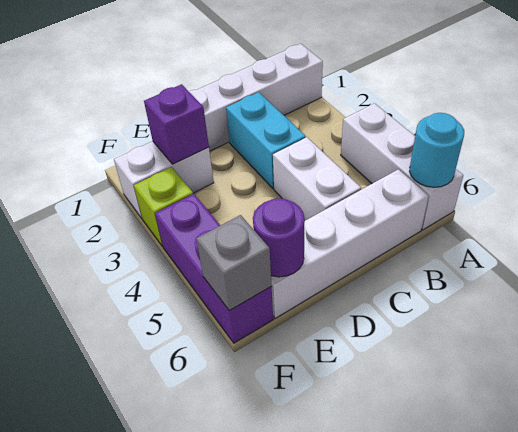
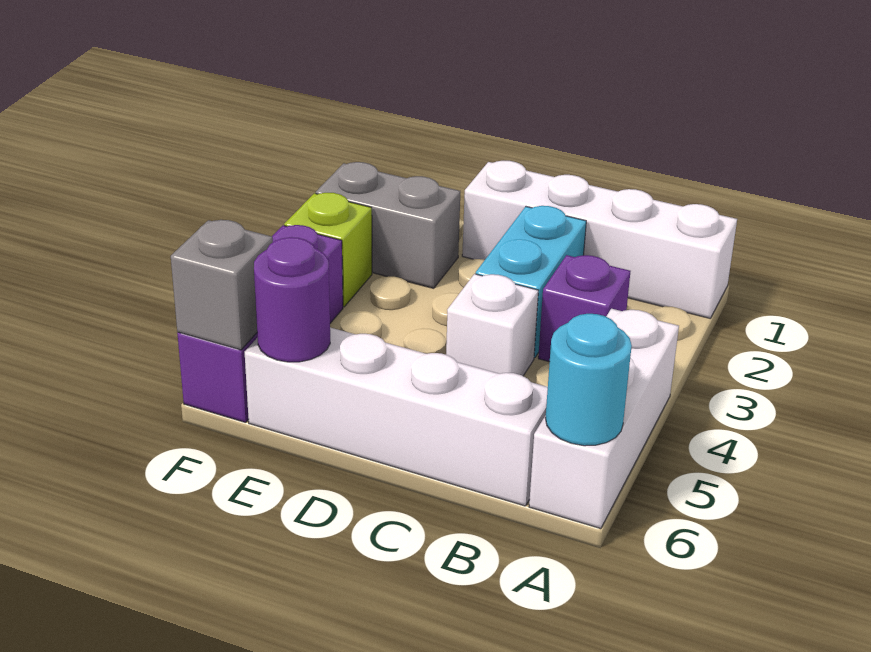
white brick C4:C5 level 1 -> white brick C4 level 1
white brick E2:F2 level 1 -> grey brick E2:F2 level 1
purple brick E2 level 2 -> purple brick B3 level 1

